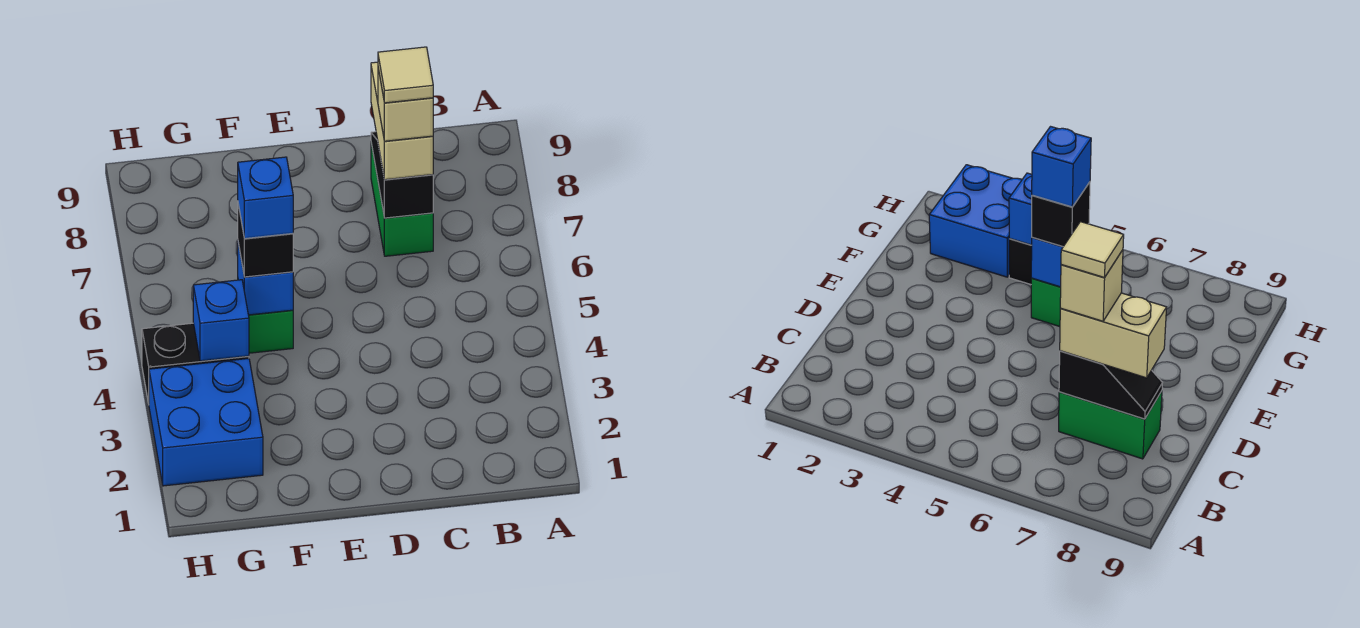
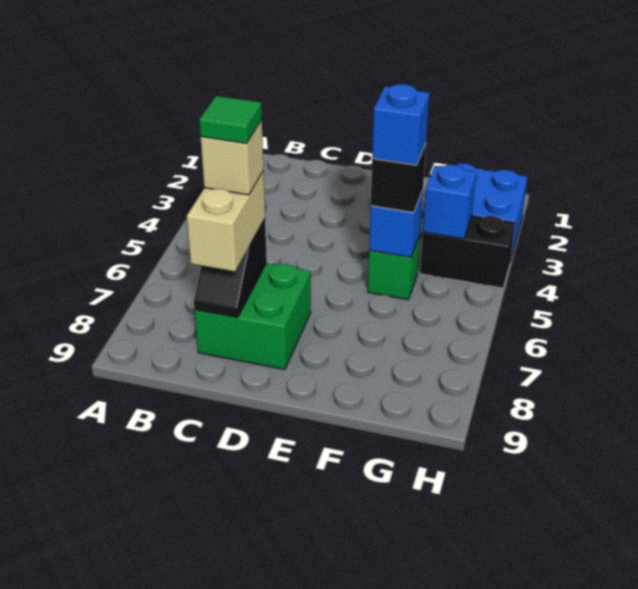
green brick C7:C8 level 1 -> green brick C7:D8 level 1
tan tile C7 level 5 -> green tile C7 level 5

